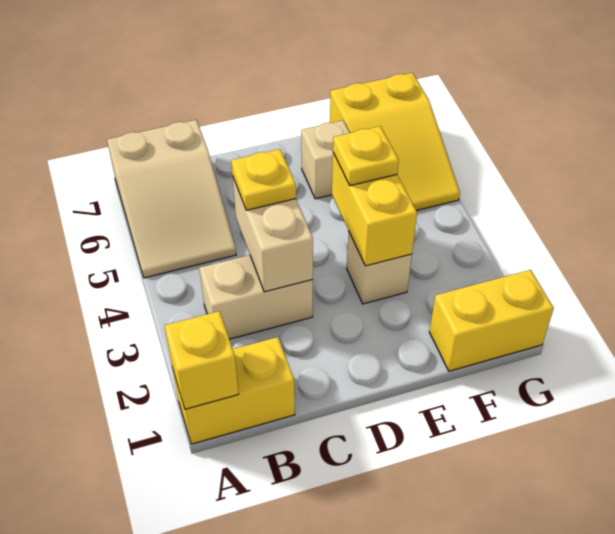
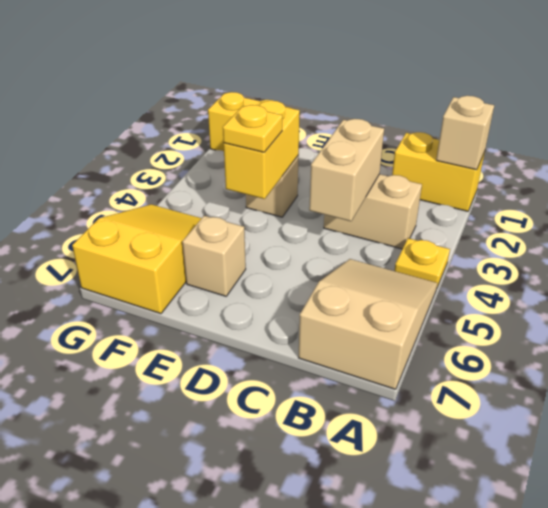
yellow brick A1 level 2 -> tan brick A1 level 2
yellow plate C4 level 3 -> yellow plate A4 level 1

